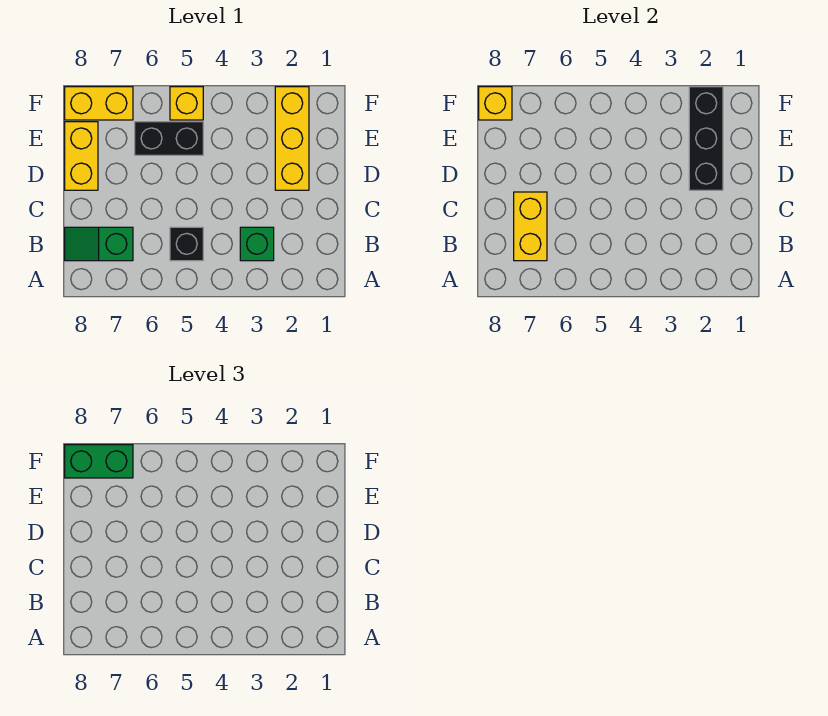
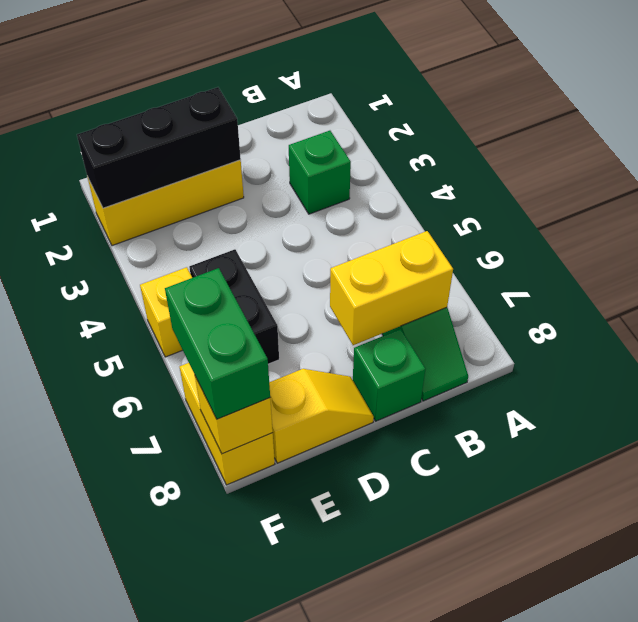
black brick B5 level 1 -> none
none -> green brick C8 level 1
yellow brick D8:E8 level 1 -> yellow slope D8:E8 level 1 top E

